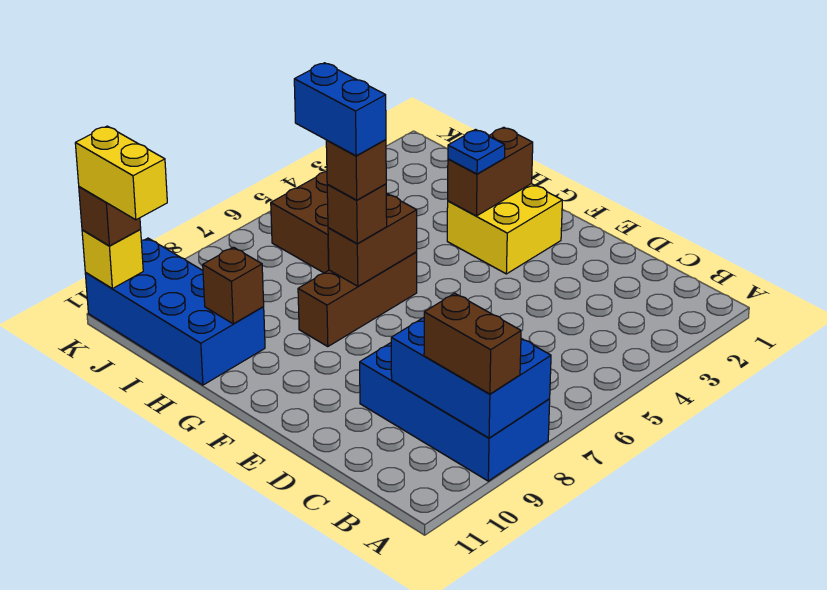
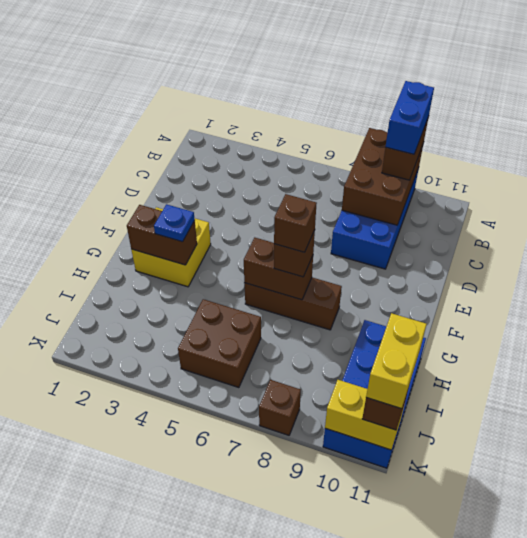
blue brick A8:C9 level 2 -> brown brick A8:C9 level 2
blue brick G7:H7 level 5 -> blue brick A9:B9 level 4
brown brick H10 level 2 -> brown brick K8 level 1
yellow brick K11 level 2 -> yellow brick K10:K11 level 2

